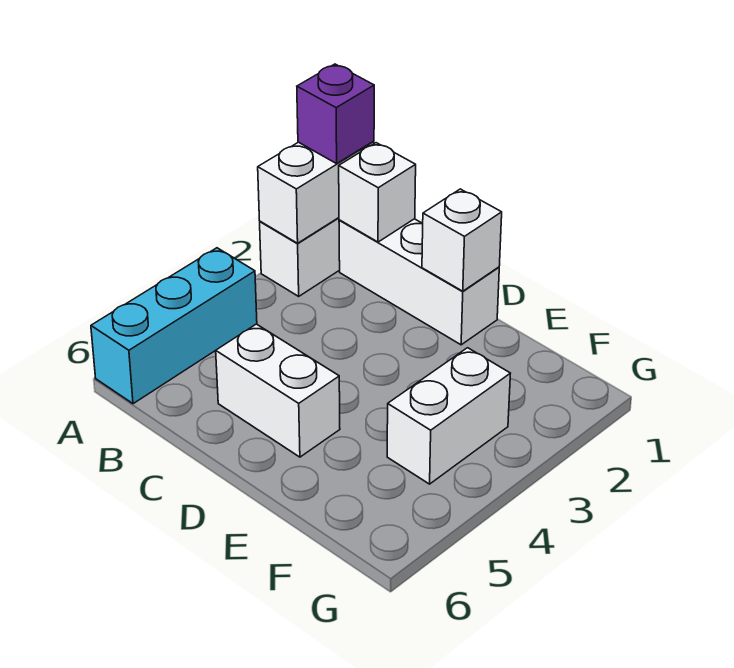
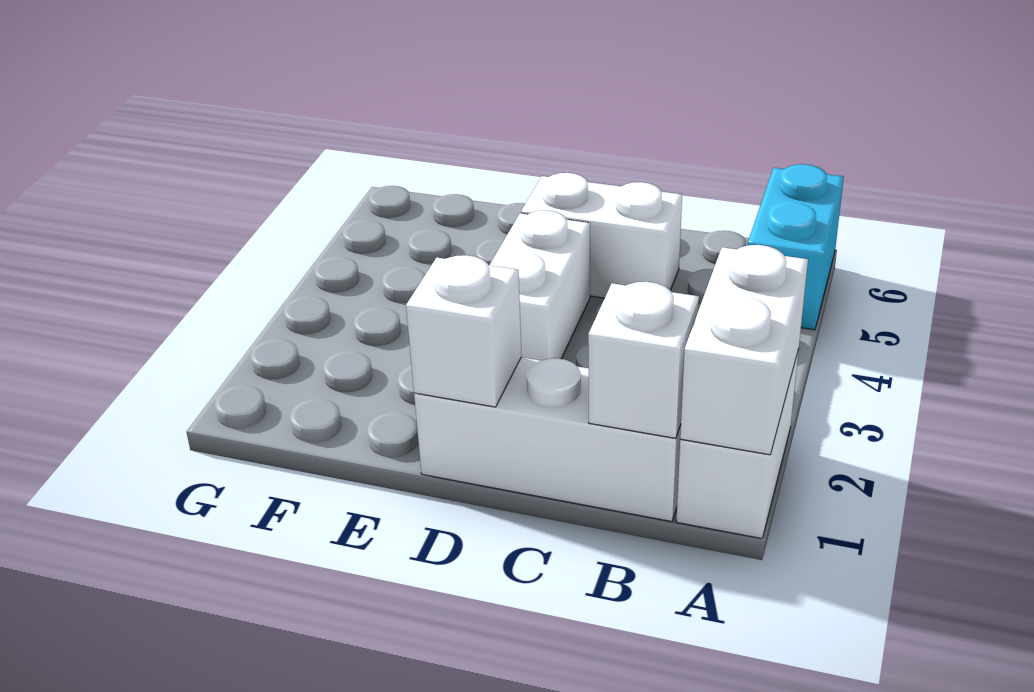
purple brick A1 level 3 -> none
cyan brick A4:A6 level 1 -> cyan brick A5:A6 level 1
white brick F3:F4 level 1 -> white brick D3:D4 level 1

